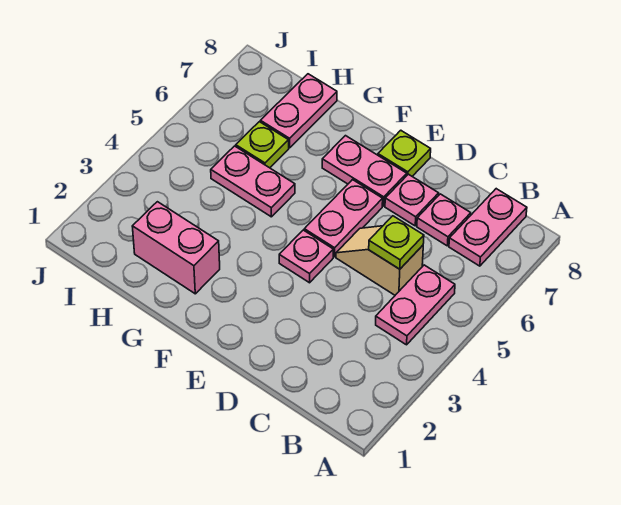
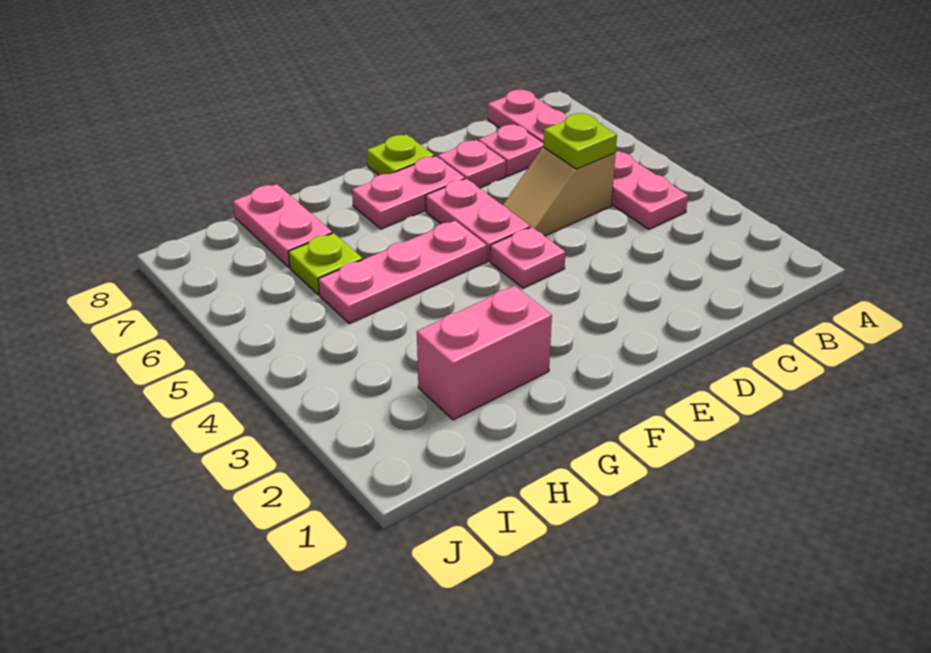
pink plate G5:H5 level 1 -> pink plate F5:H5 level 1

